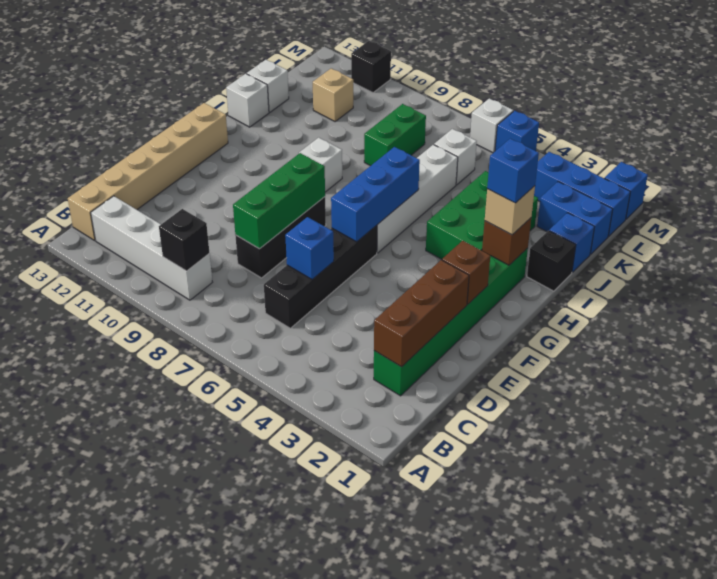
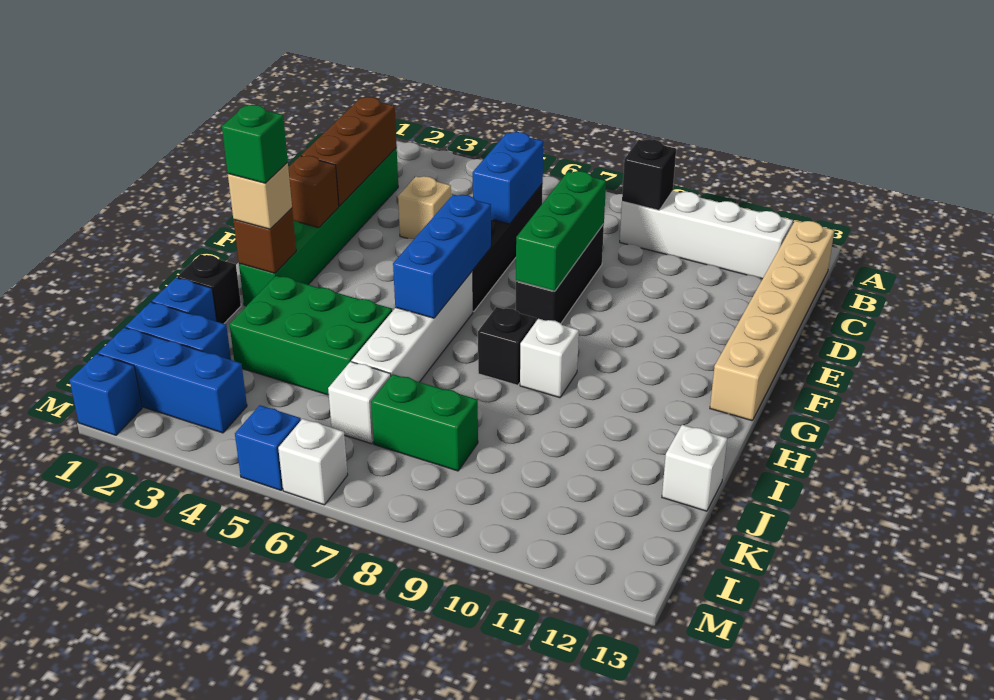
blue brick D6 level 2 -> blue brick C6:D6 level 2
blue brick H2 level 4 -> green brick H2 level 4
green brick H3:J4 level 1 -> green brick I3:J5 level 1
white brick I13 level 1 -> none
green brick J8:K8 level 1 -> green brick K7:K8 level 1
tan brick K11 level 1 -> tan brick D4 level 1
black brick M11 level 1 -> black brick H8 level 1

